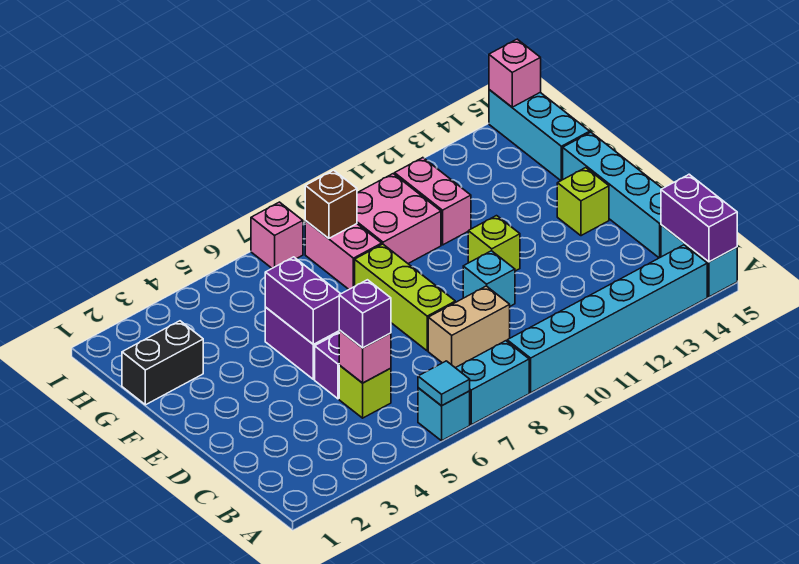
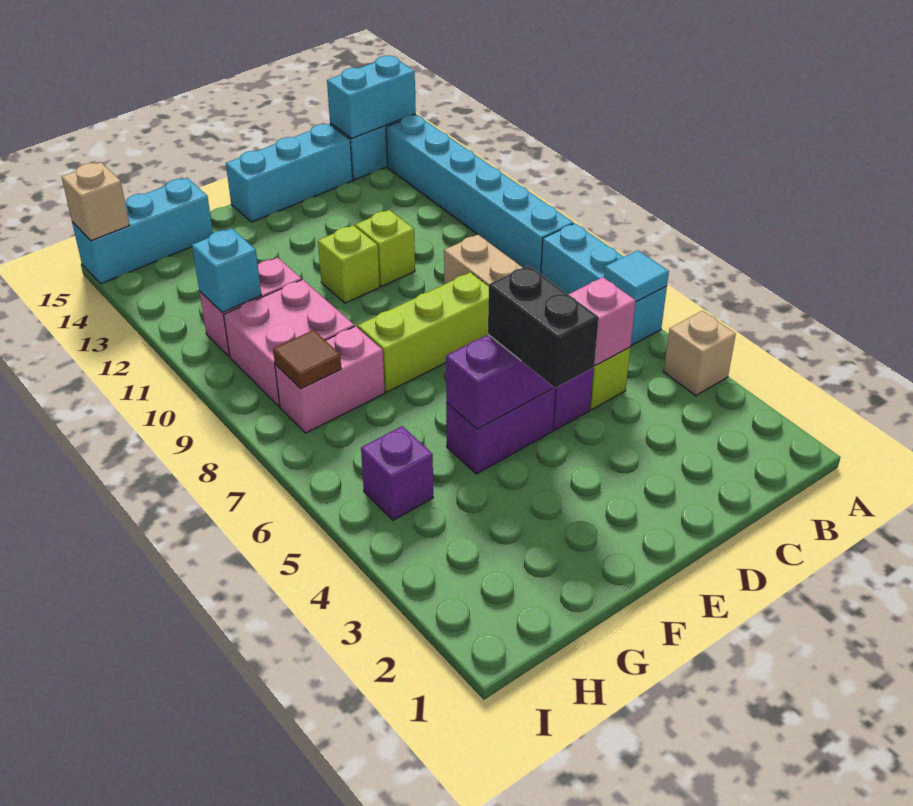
none -> tan brick A4 level 1
purple brick A15:B15 level 2 -> cyan brick A15:B15 level 2
purple brick C5 level 3 -> purple brick H5 level 1
cyan brick C15:F15 level 1 -> cyan brick C15:E15 level 1
cyan brick D10 level 1 -> cyan brick H11 level 2
lime brick E14 level 1 -> lime brick D11 level 1
black brick G1:G2 level 1 -> black brick E4:E5 level 3
brown brick H8 level 2 -> brown tile H8 level 2
pink brick I7 level 1 -> none
pink brick I15 level 2 -> tan brick I15 level 2

